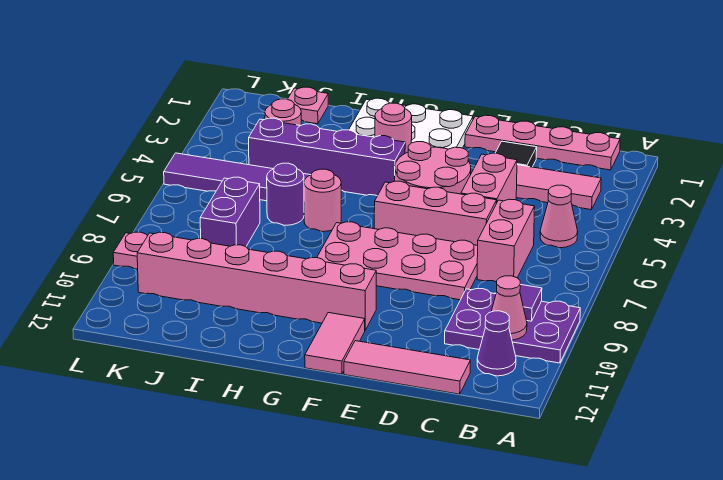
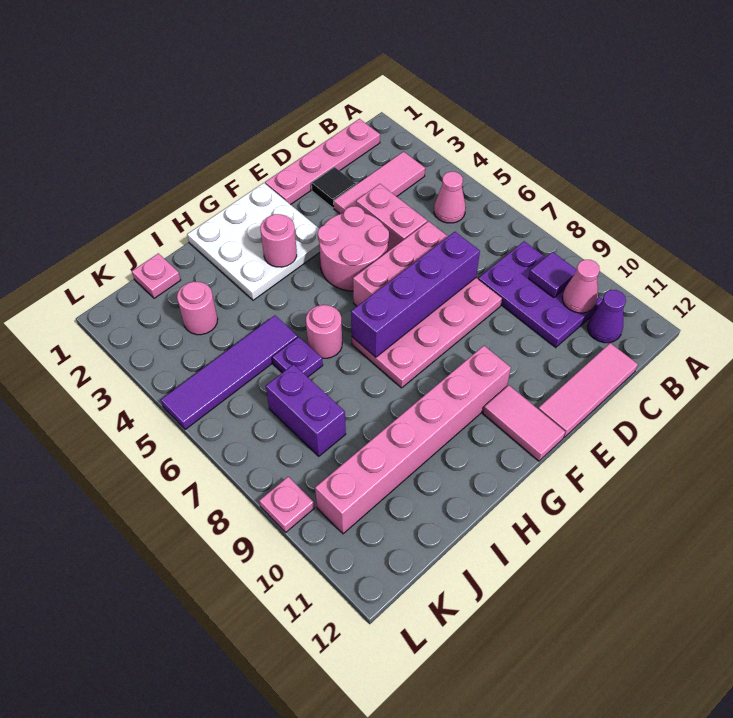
purple plate A9:C10 level 1 -> purple plate B8:C10 level 1
pink brick C6:C7 level 1 -> none
purple brick G4:J4 level 1 -> purple brick D7:G7 level 2
purple round brick I6 level 1 -> purple plate I6 level 1

